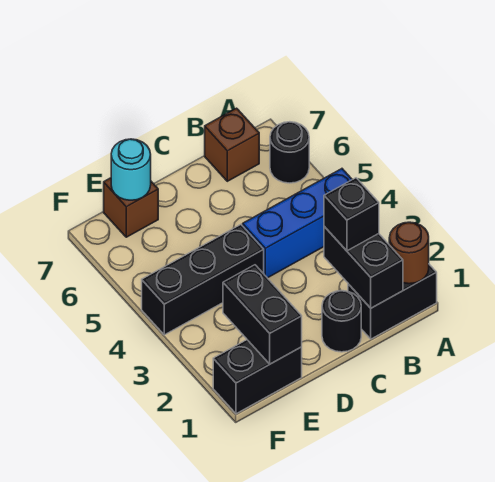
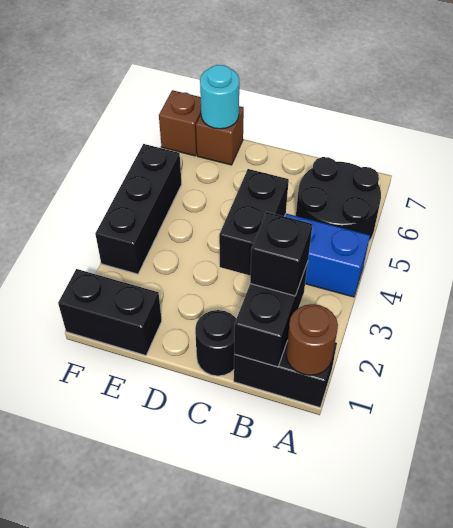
black round brick A6 level 1 -> black round brick A5:B6 level 1
brown brick B7 level 1 -> brown brick F7 level 1
black brick D4:F4 level 1 -> black brick F3:F5 level 1
black brick E1:E2 level 2 -> black brick C3:C4 level 2

